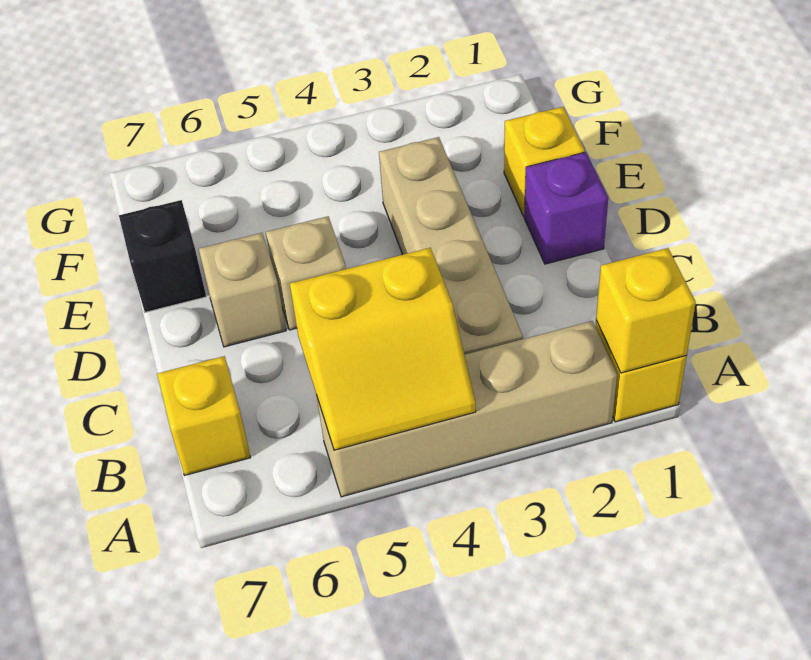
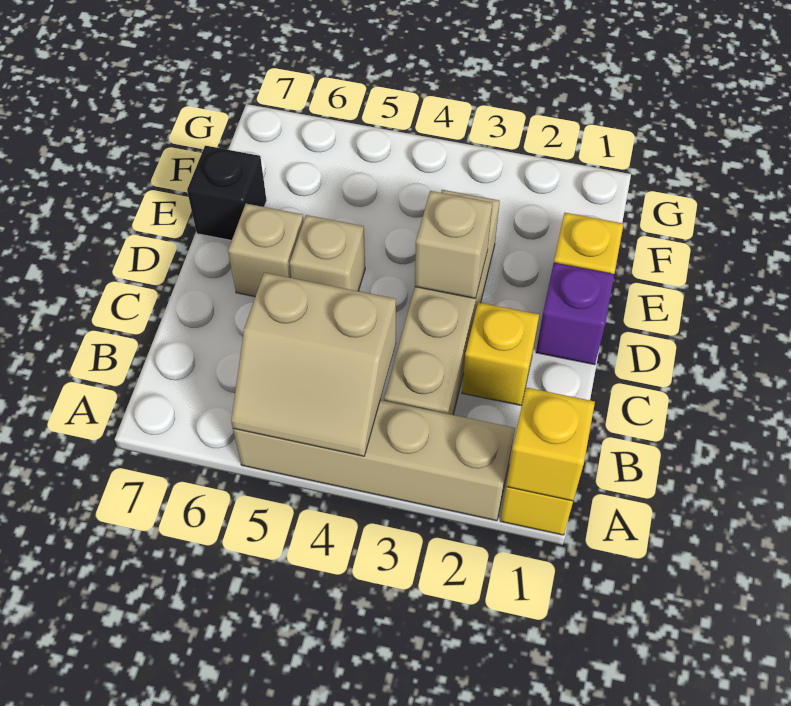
yellow slope A4:B5 level 2 top B -> tan slope A4:B5 level 2 top B
yellow brick B7 level 1 -> yellow brick C2 level 1
none -> tan brick D3 level 2

